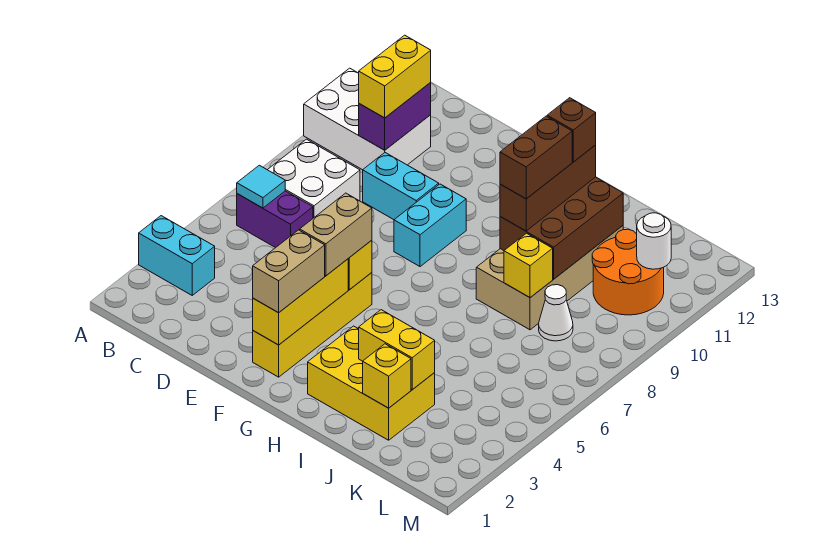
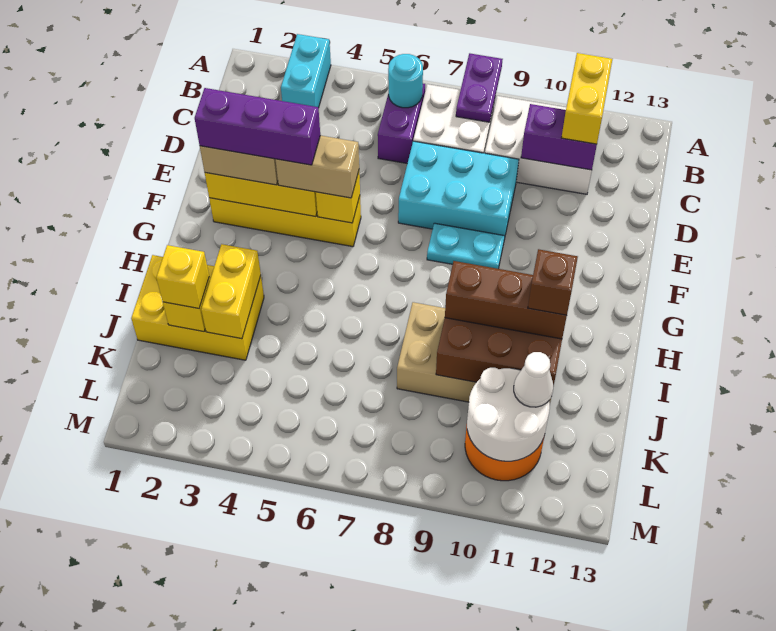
none -> purple plate A8:B8 level 2
white brick A10:C11 level 1 -> white brick B9:C11 level 1
cyan tile B6 level 2 -> cyan round brick B6 level 2
yellow brick C10:C11 level 3 -> yellow brick B11:C11 level 3
cyan brick D9:E9 level 1 -> cyan brick D7:E9 level 1
none -> purple brick F2:F4 level 4
cyan brick F8:F9 level 1 -> cyan plate F8:F9 level 1
yellow brick H2:J3 level 1 -> yellow brick I1:J3 level 1
brown brick I9:I10 level 4 -> none
yellow brick J8 level 2 -> yellow brick J2 level 3
white cone K8 level 1 -> white cone K11 level 3
white round brick L11 level 2 -> white round brick K10:L11 level 2

